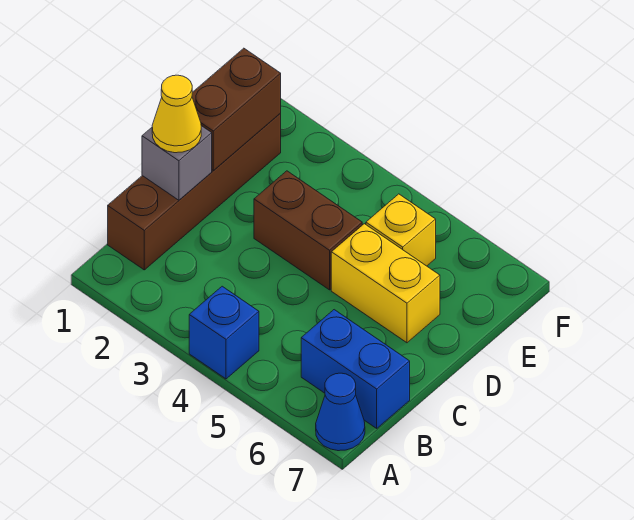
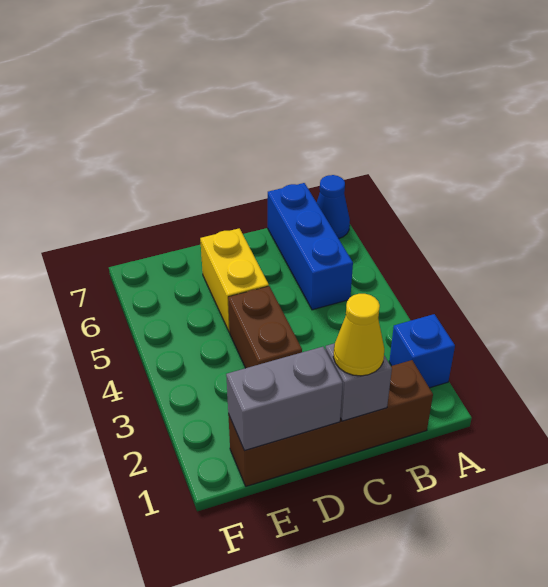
blue brick A4 level 1 -> blue brick A2 level 1
blue brick B6:B7 level 1 -> blue brick B5:B7 level 1
brown brick D1:E1 level 2 -> grey brick D1:E1 level 2
yellow brick E5 level 1 -> none

